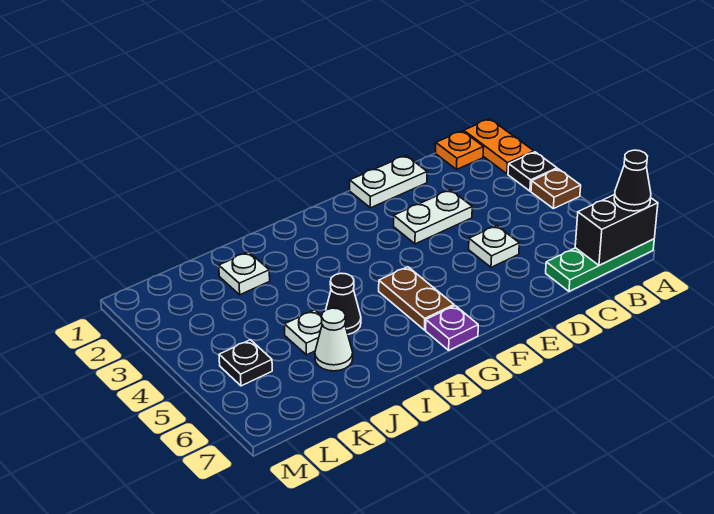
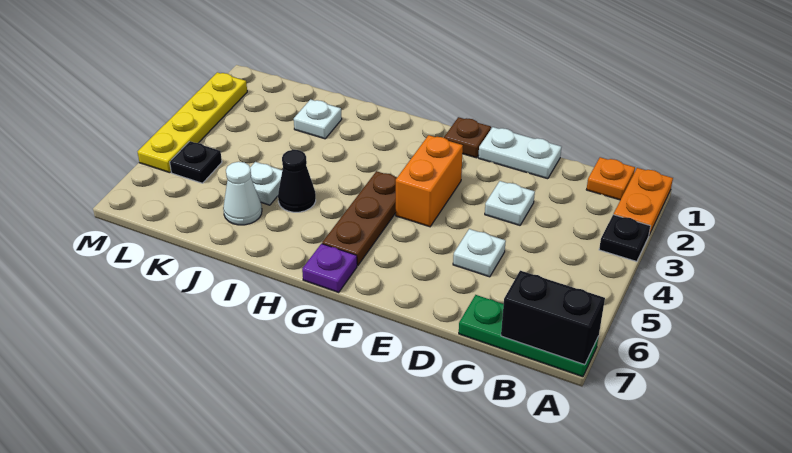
brown plate A4 level 1 -> brown plate F1 level 1
black cone A7 level 3 -> none
white plate D3:E3 level 1 -> white plate D3 level 1
none -> orange brick F3:F4 level 1
brown plate G5:G6 level 1 -> brown plate G4:G6 level 1
none -> yellow plate M2:M5 level 1

